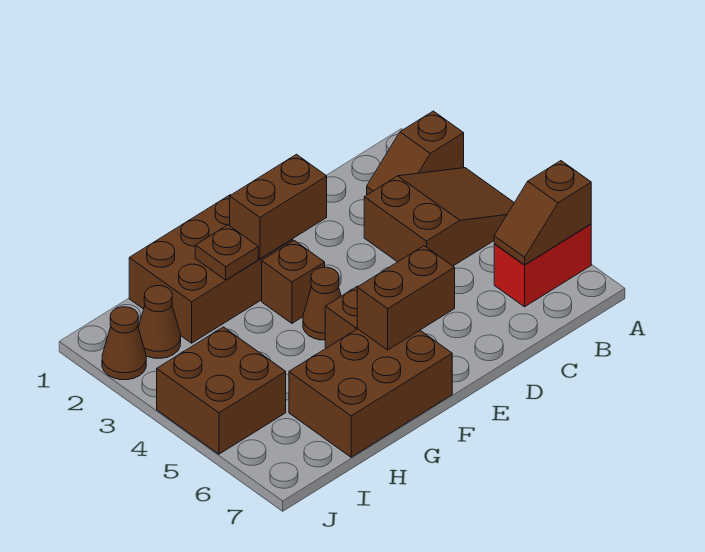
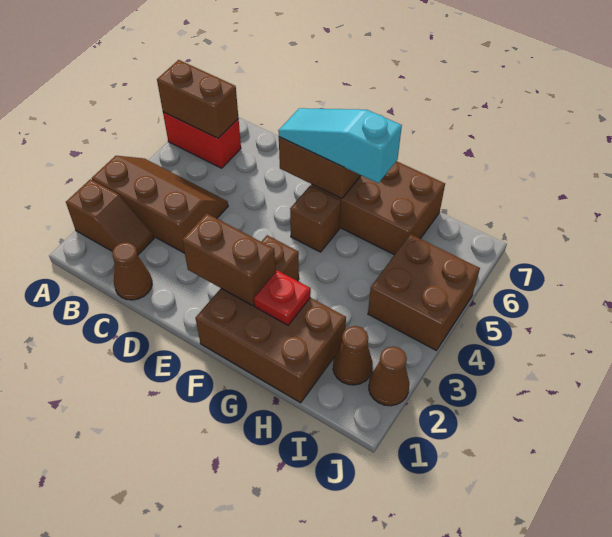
brown slope A3:C4 level 1 top C -> brown slope A3:C4 level 1 top 3
brown slope A6:B6 level 2 top A -> brown brick A6:B6 level 2
none -> cyan slope E6:G6 level 3 top G
brown cone F4 level 1 -> brown cone C1 level 1
brown plate G2 level 2 -> red plate G2 level 2

